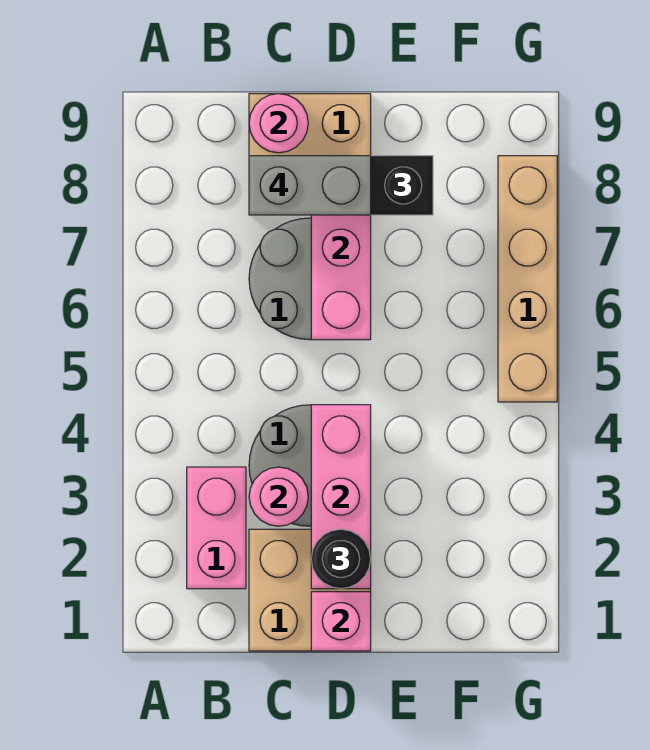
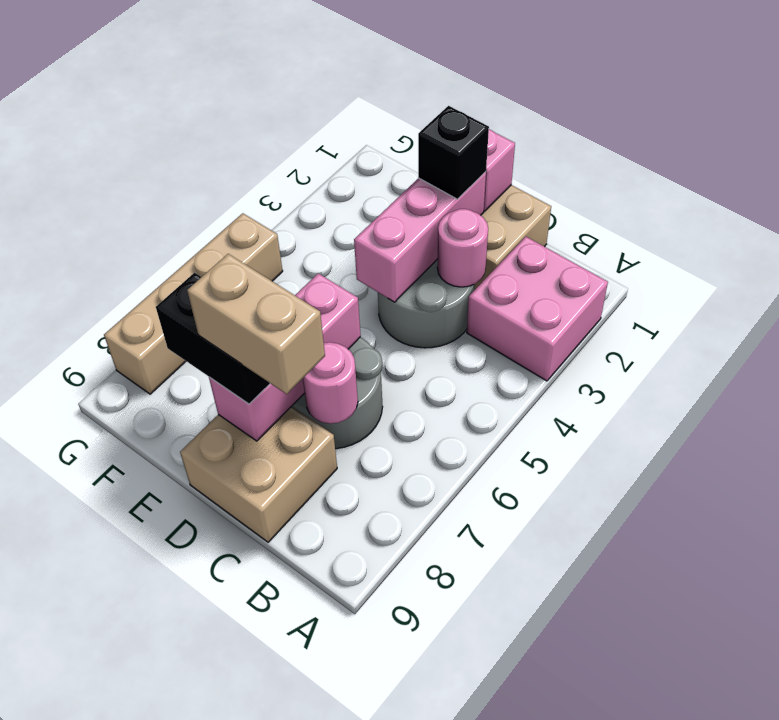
pink brick B2:B3 level 1 -> pink brick A2:B3 level 1
grey brick C8:D8 level 4 -> tan brick C8:D8 level 4
pink round brick C9 level 2 -> pink round brick C7 level 2
black round brick D2 level 3 -> black brick D2 level 3

